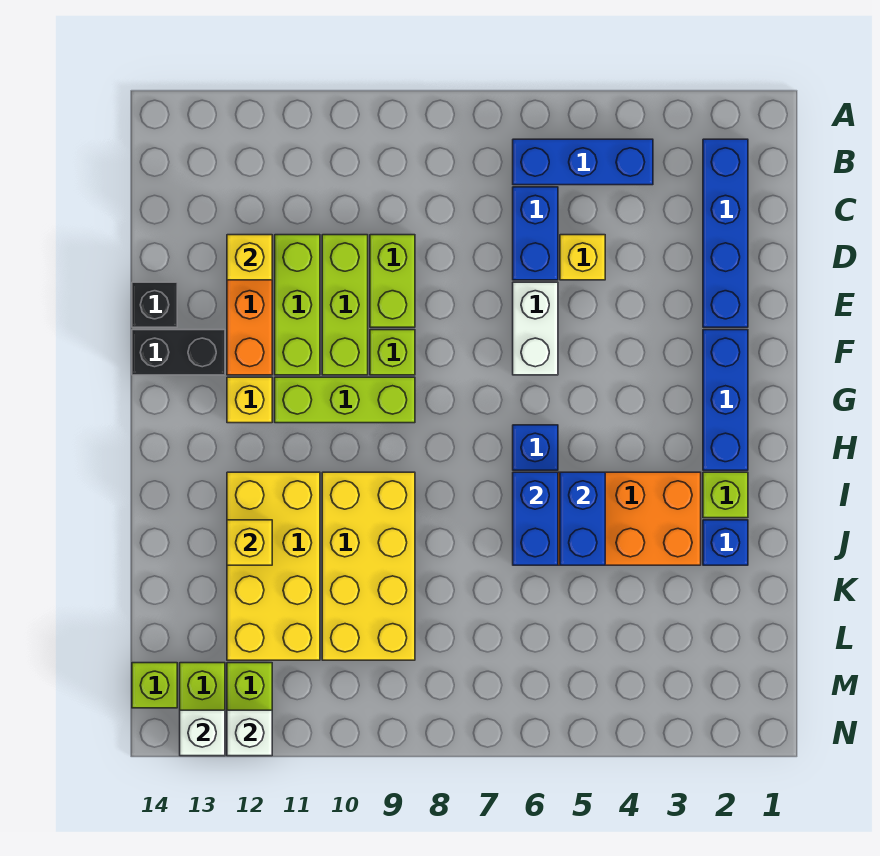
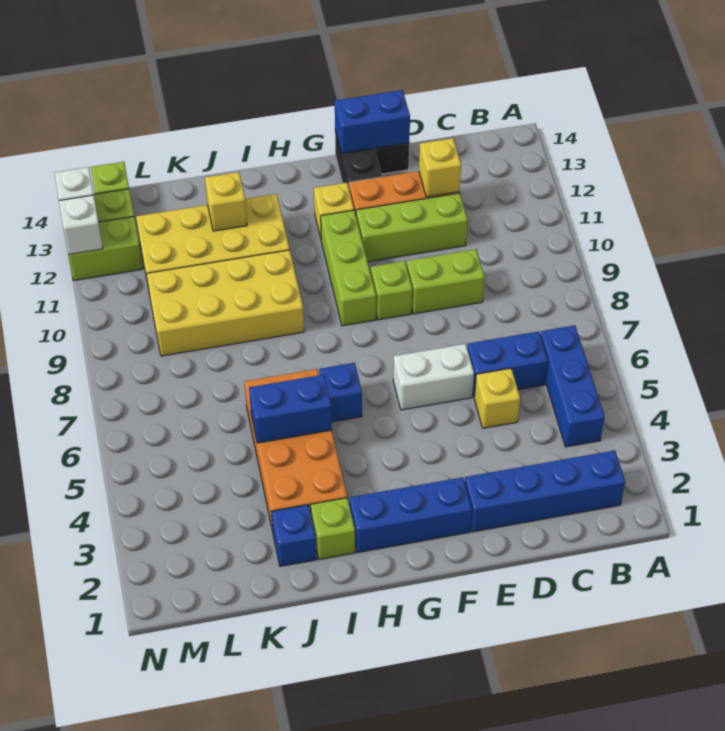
lime brick D10:F10 level 1 -> none
blue brick I6:J6 level 2 -> blue brick E14:F14 level 2

